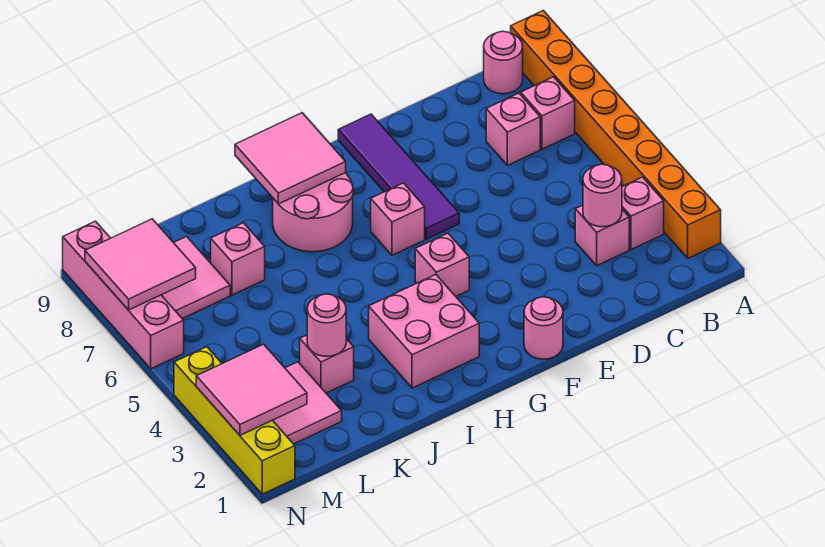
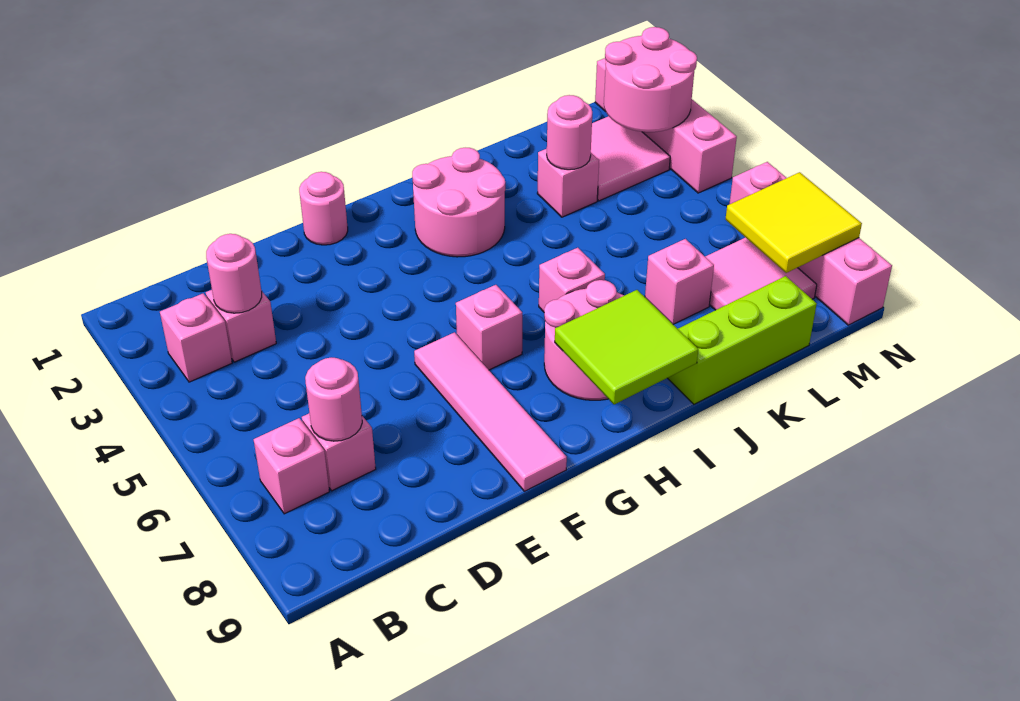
orange brick A2:A9 level 1 -> none
pink round brick B9 level 1 -> pink round brick C7 level 2
purple tile F6:F9 level 1 -> pink tile F6:F9 level 1
pink brick G4 level 1 -> pink brick I6 level 1
pink brick H2:I3 level 1 -> pink round brick H2:I3 level 1
pink tile H8:I9 level 2 -> lime tile H8:I9 level 2
none -> lime brick J9:L9 level 1
pink tile M2:N3 level 2 -> pink round brick M2:N3 level 2
pink tile M7:N8 level 2 -> yellow tile M7:N8 level 2
yellow brick N1:N4 level 1 -> pink brick N1:N4 level 1

